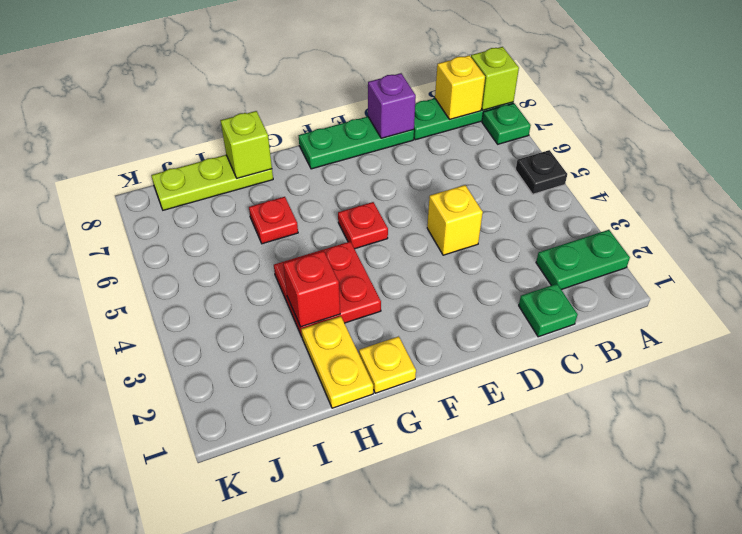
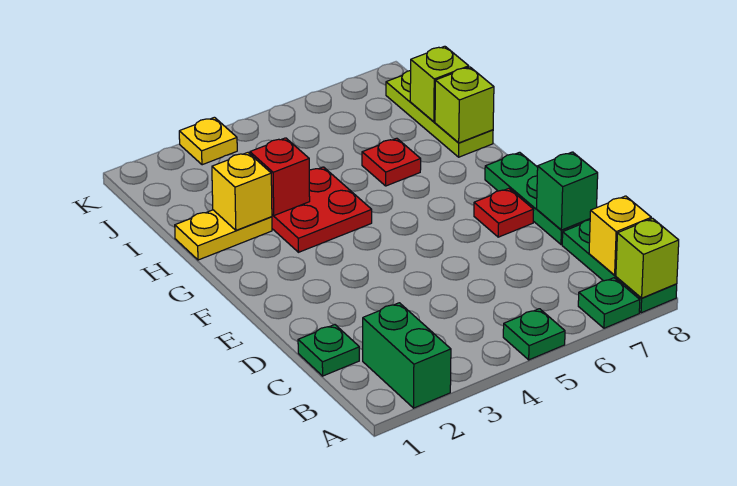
green plate A2:B2 level 1 -> green brick A2:B2 level 1
black plate A5 level 1 -> green plate A5 level 1
yellow brick D4 level 1 -> yellow brick H2 level 2
purple brick D8 level 2 -> green brick D8 level 2
red plate F5 level 1 -> red plate E7 level 1
yellow plate G1 level 1 -> yellow plate K3 level 1
none -> lime brick I8 level 2

